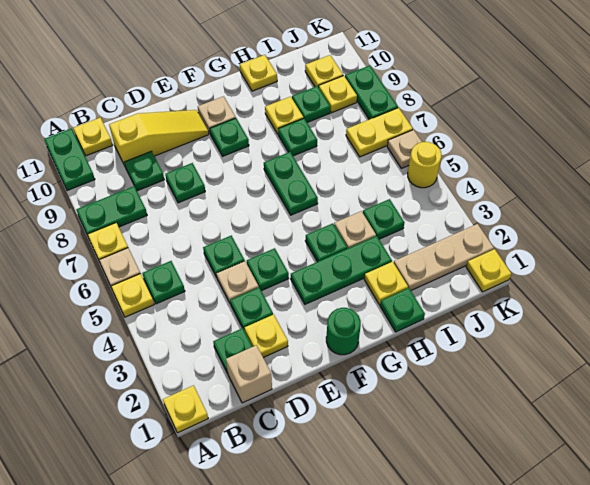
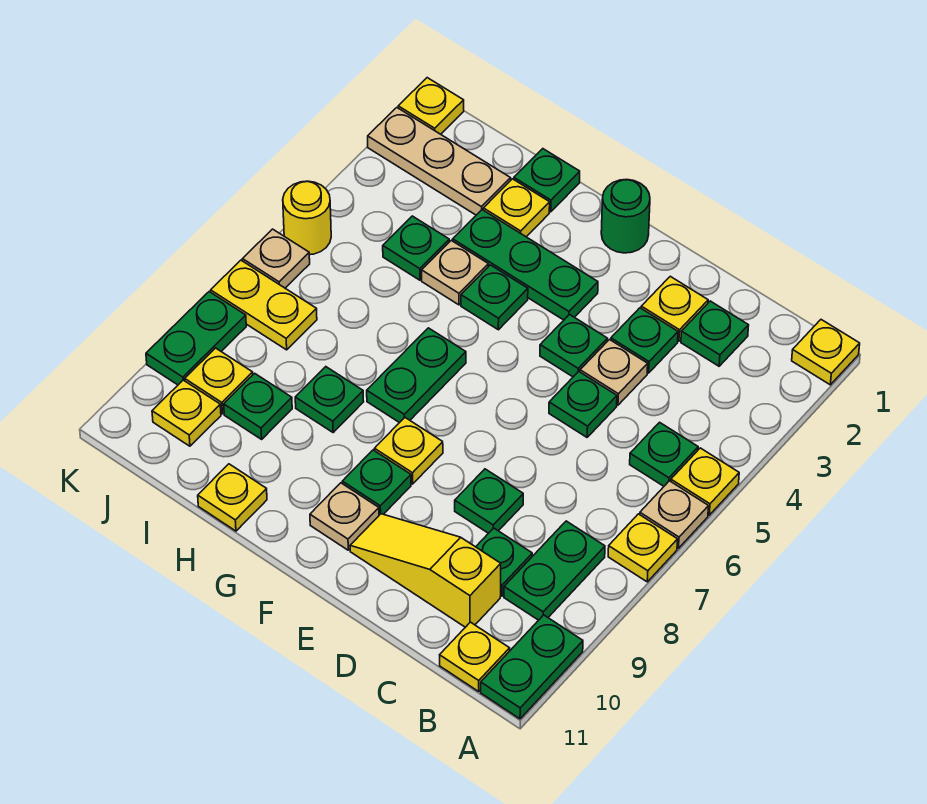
green plate A8:B8 level 1 -> green plate B8:B9 level 1
tan brick C1 level 1 -> none
yellow plate H9 level 1 -> yellow plate F8 level 1

